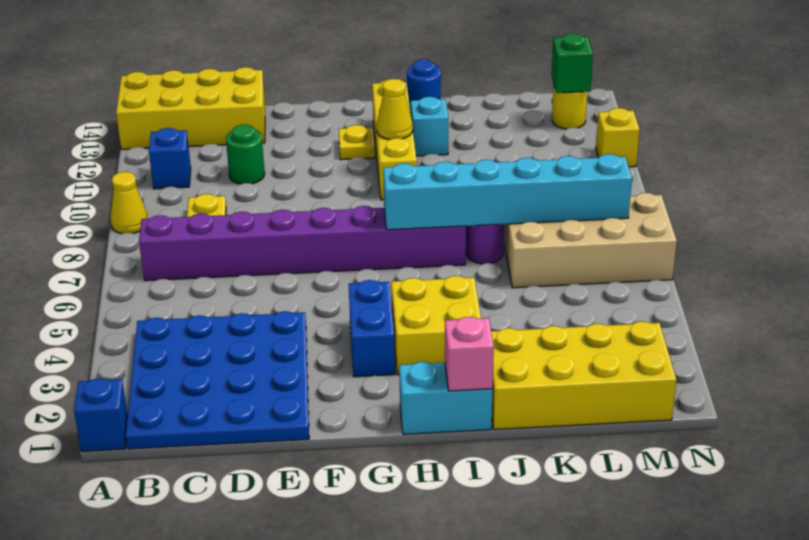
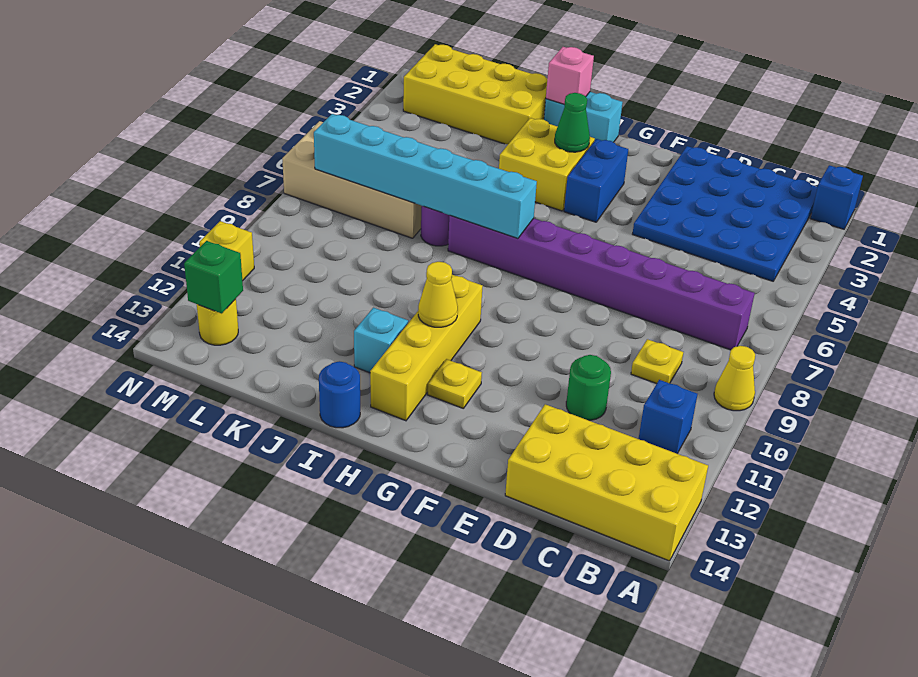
none -> green cone H3 level 2

